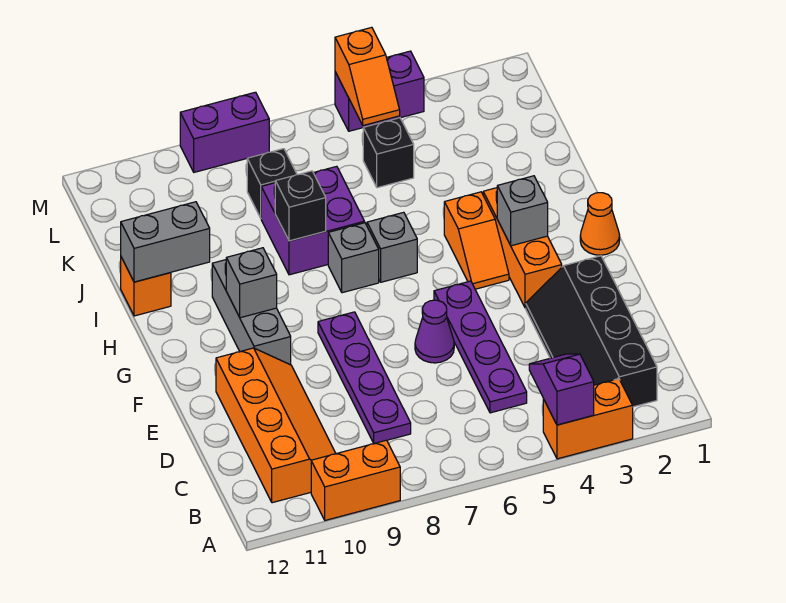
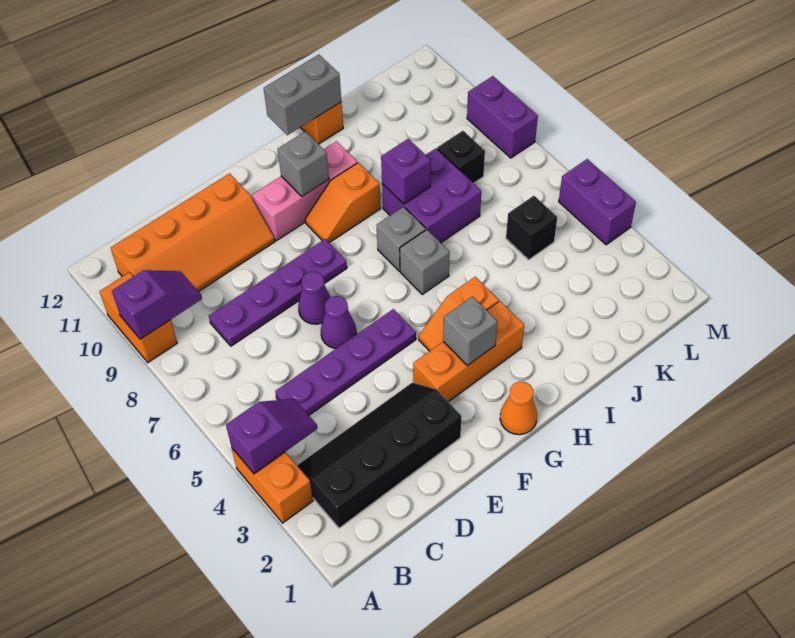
none -> purple slope A9:B9 level 2 top A
none -> purple cone E7 level 1
grey brick F10:H10 level 1 -> pink brick F10:H10 level 1
black brick I8 level 2 -> purple brick I8 level 2
grey brick I11:I12 level 2 -> grey brick H12:I12 level 2
orange slope L5:M5 level 2 top M -> orange slope G9:H9 level 1 top H

